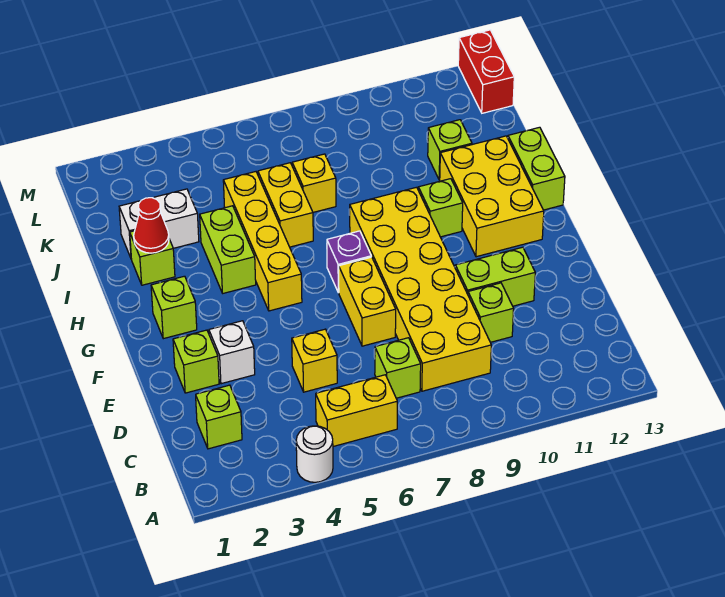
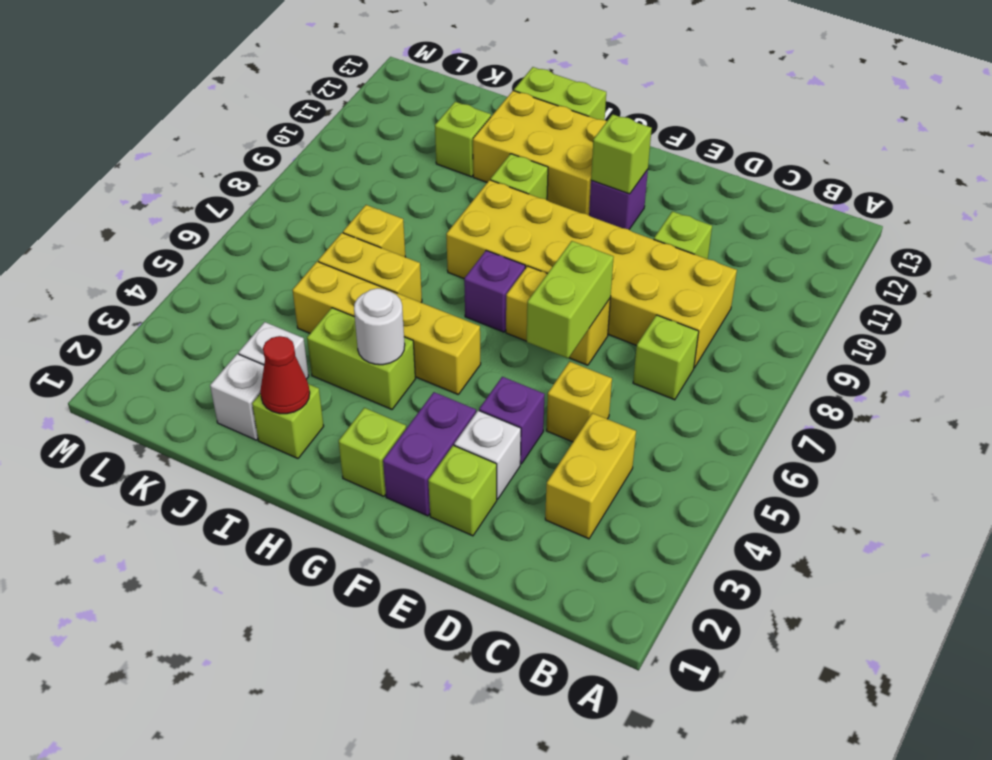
white round brick A4 level 1 -> white round brick H4 level 2
yellow brick B5:B6 level 1 -> yellow brick C3:C4 level 1
lime brick C2 level 1 -> lime brick F11 level 2
none -> purple brick E4 level 1
lime brick E10:E11 level 1 -> lime brick E6:E7 level 2
none -> purple brick F2:F3 level 1
none -> purple brick F11 level 1
red brick L13:M13 level 1 -> none

